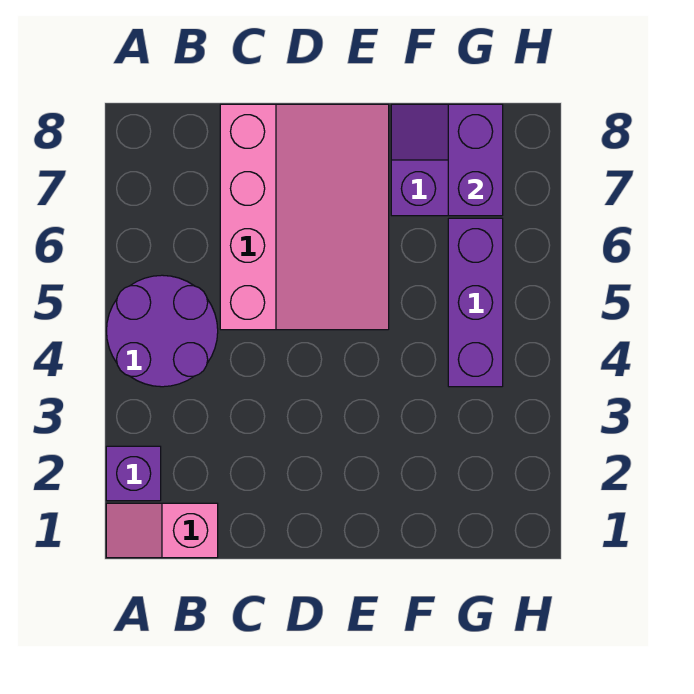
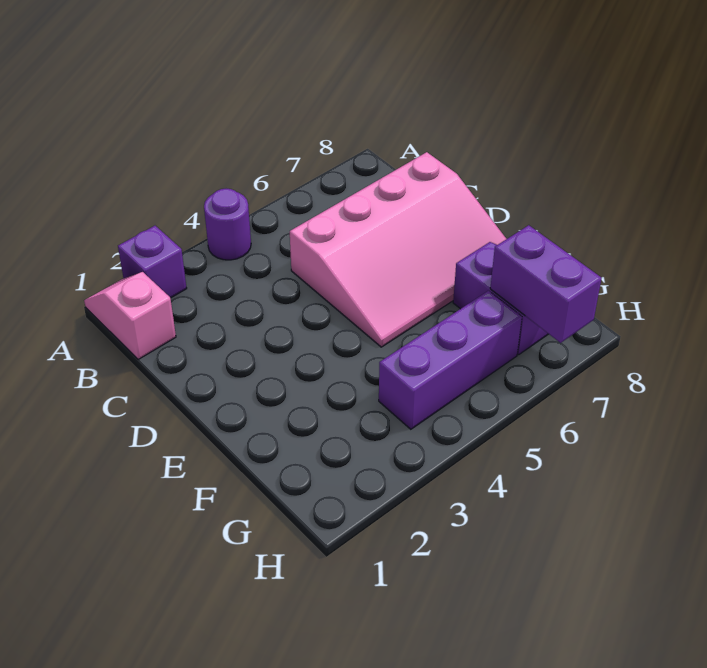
purple round brick A4:B5 level 1 -> purple round brick A4 level 1
purple brick G7:G8 level 2 -> purple brick G7:H7 level 2

